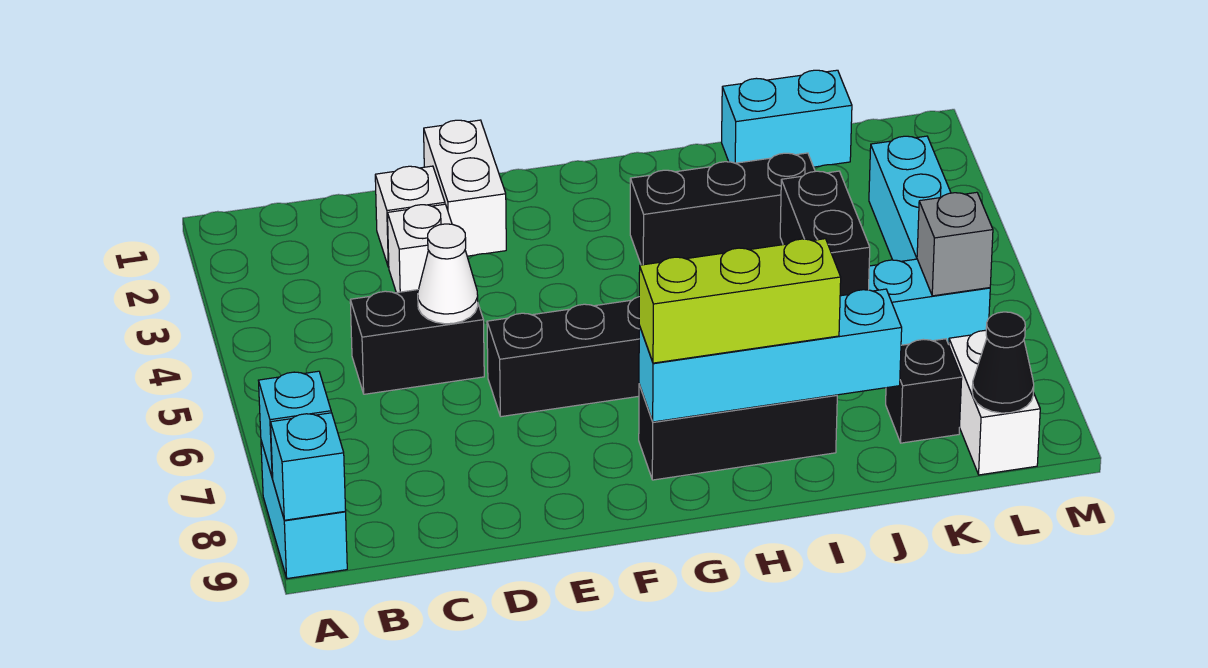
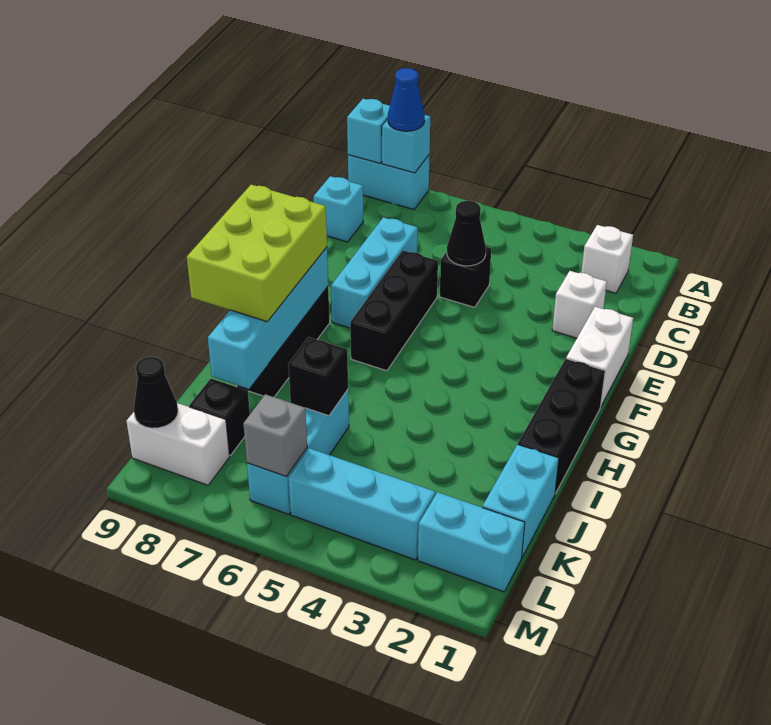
none -> blue cone A8 level 3
black brick C5:D5 level 1 -> black brick D5 level 1
none -> cyan brick C9 level 1
white brick D3 level 1 -> white brick B2 level 1
white cone D5 level 2 -> black cone D5 level 2
none -> cyan brick D7:F7 level 1
white brick E1:E2 level 1 -> white brick E1:F1 level 1
lime brick G8:I8 level 3 -> lime brick G8:I9 level 3
black brick H3:J3 level 1 -> black brick G1:I1 level 1
black brick J5:J6 level 2 -> black brick J6 level 2
none -> cyan brick L1:L2 level 1

